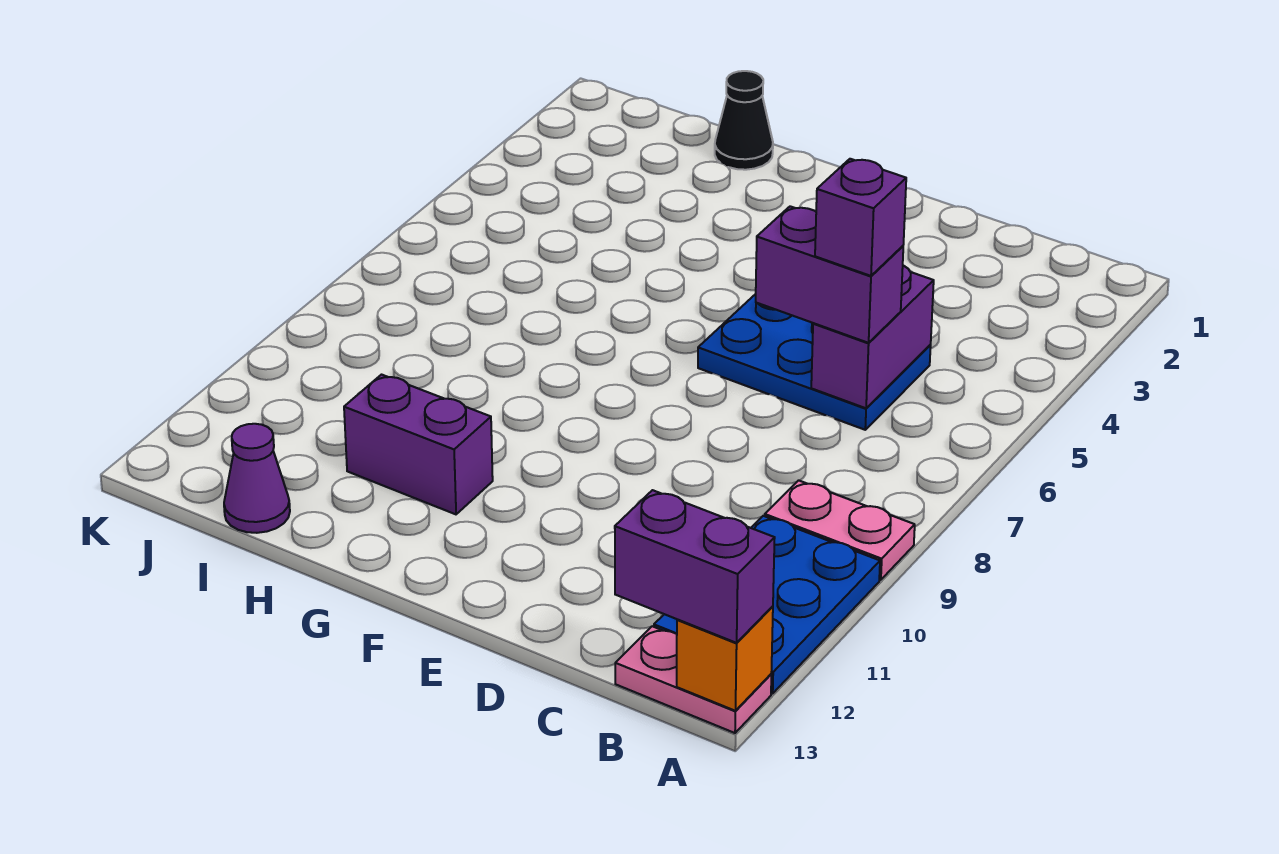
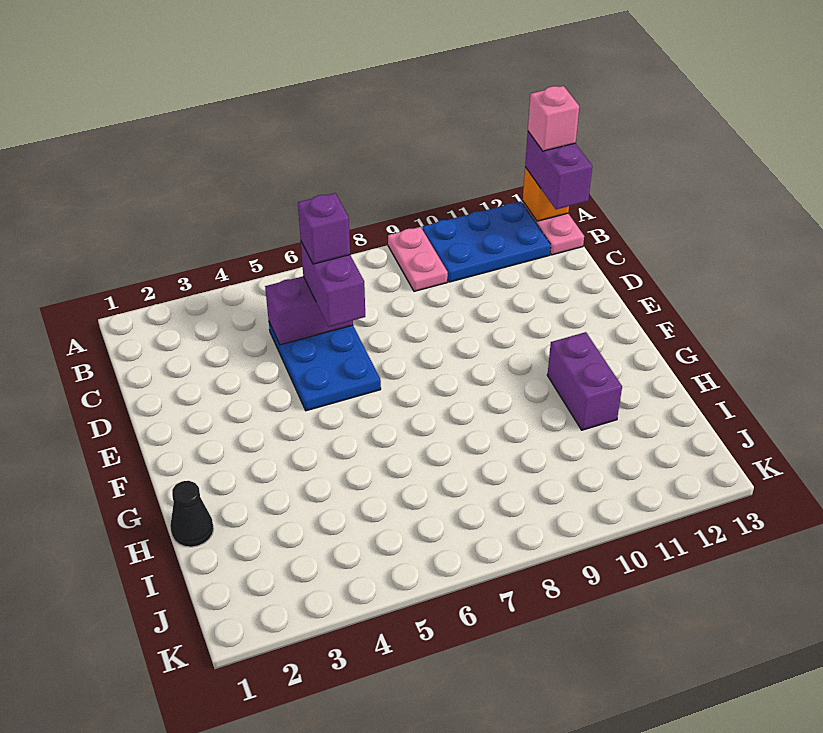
none -> pink brick A13 level 4
purple cone I13 level 1 -> none

